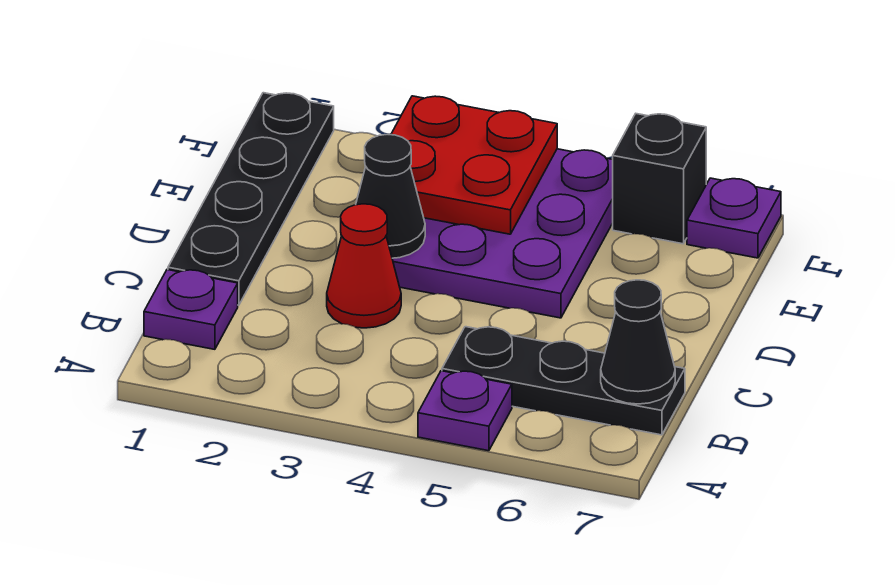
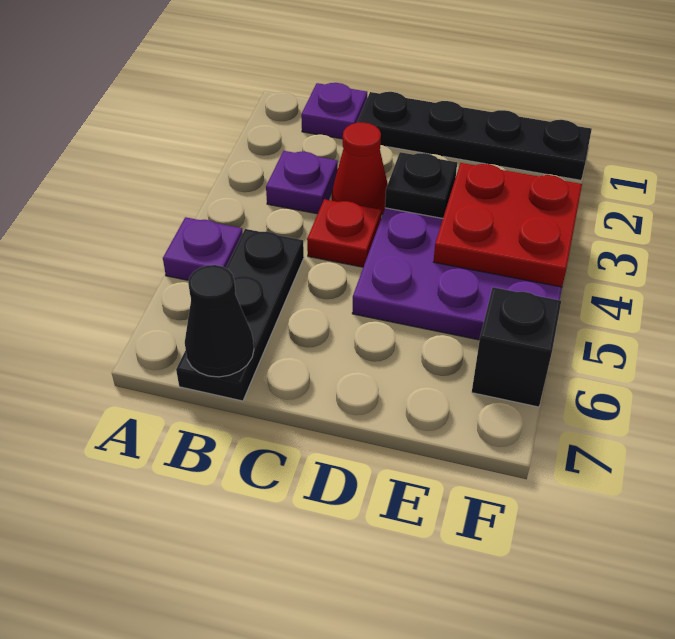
none -> red plate C4 level 1
black cone D3 level 2 -> black plate D3 level 2
purple plate F7 level 1 -> purple plate B3 level 1

